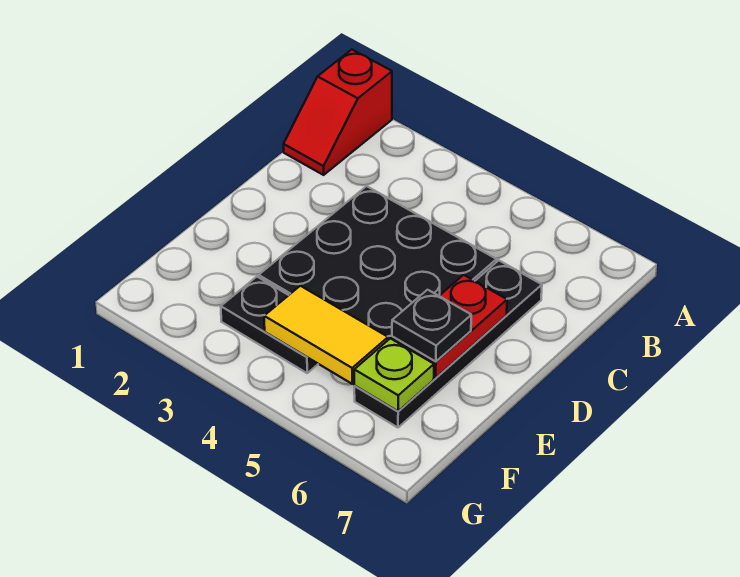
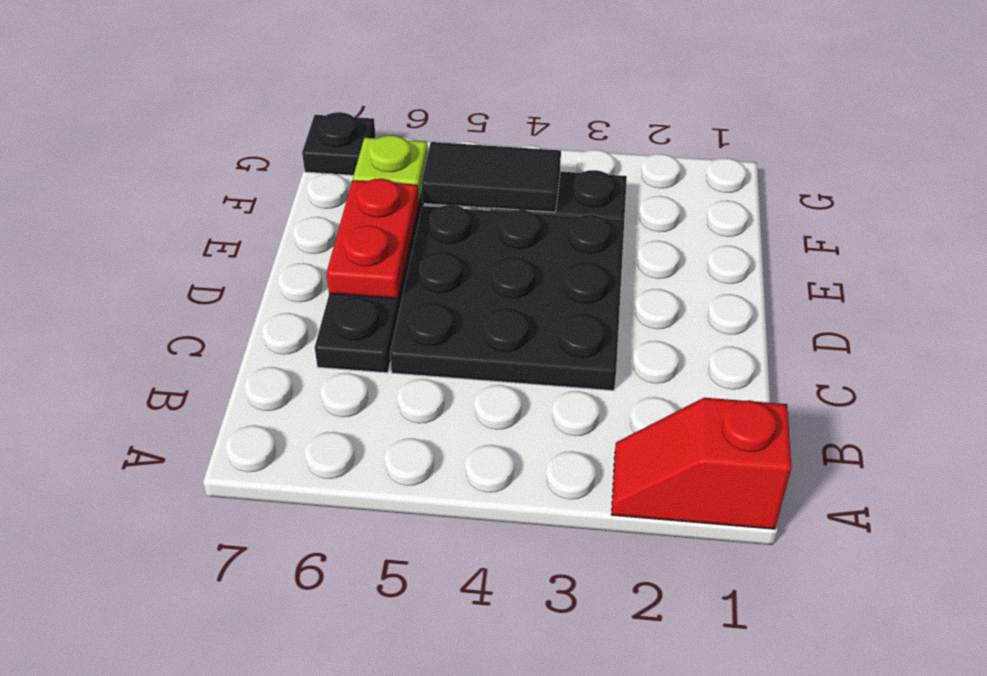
red slope A1:B1 level 1 top A -> red slope A1:A2 level 1 top 1
black plate E6 level 3 -> black plate G7 level 1
yellow tile F4:F5 level 2 -> black tile F4:F5 level 2

